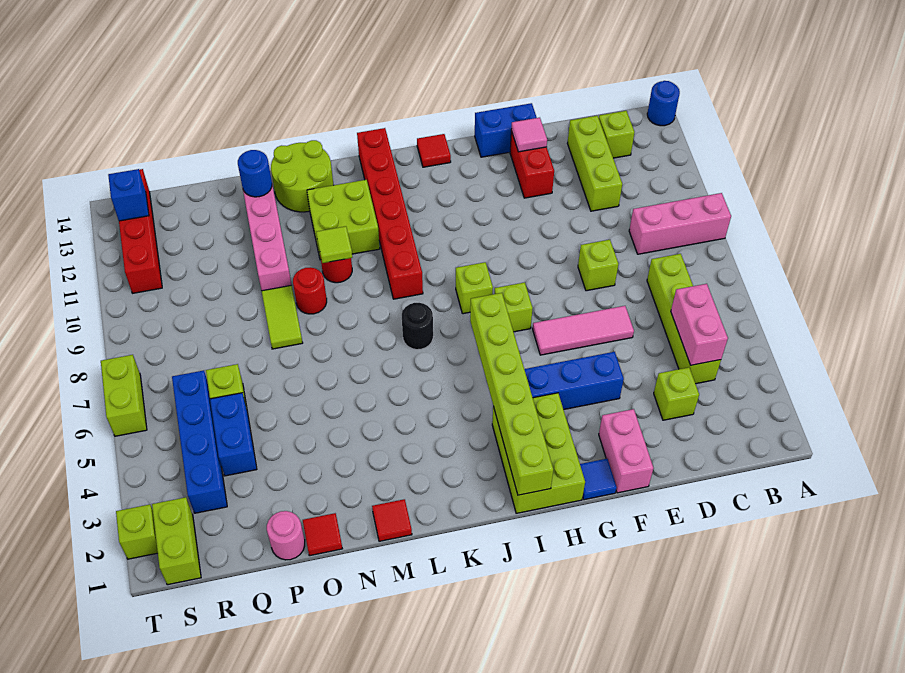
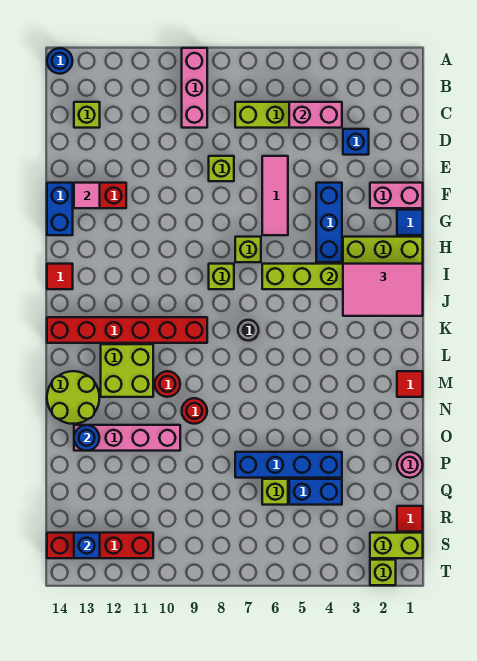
lime brick D3 level 1 -> blue brick D3 level 1
lime brick D11:D13 level 1 -> none
none -> pink tile I1:J3 level 3
lime tile M10 level 2 -> none
red tile O1 level 1 -> red tile R1 level 1
lime tile O8:O9 level 1 -> none
blue brick R3:R6 level 1 -> blue brick P4:P7 level 1
lime brick T6:T7 level 1 -> none

